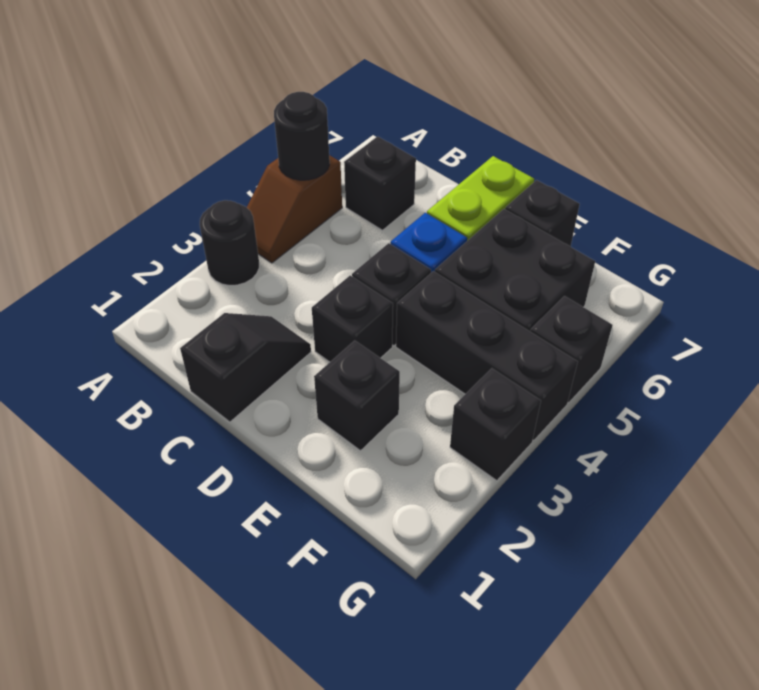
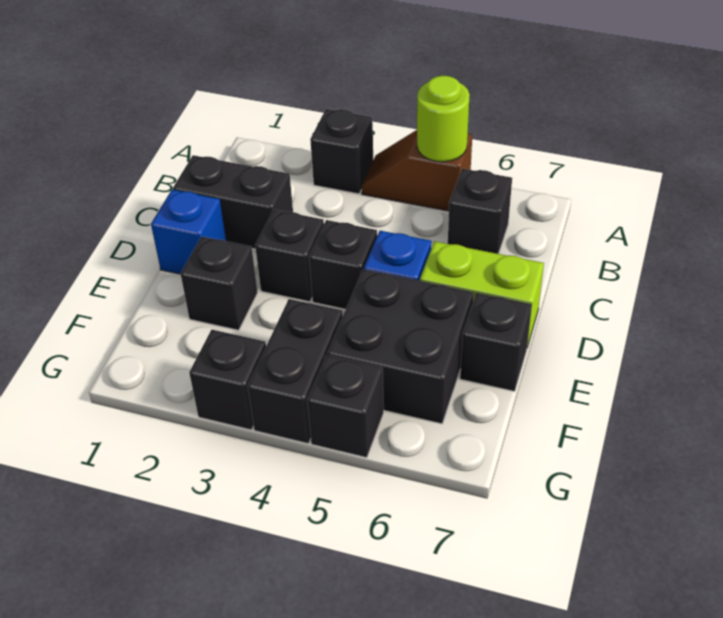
black round brick A3 level 1 -> black brick A3 level 1
black round brick A5 level 2 -> lime round brick A5 level 2
black slope C1:C2 level 1 top 1 -> black brick C1:C2 level 1
none -> blue brick D1 level 1
black brick E4:G4 level 1 -> black brick F4:G4 level 1

